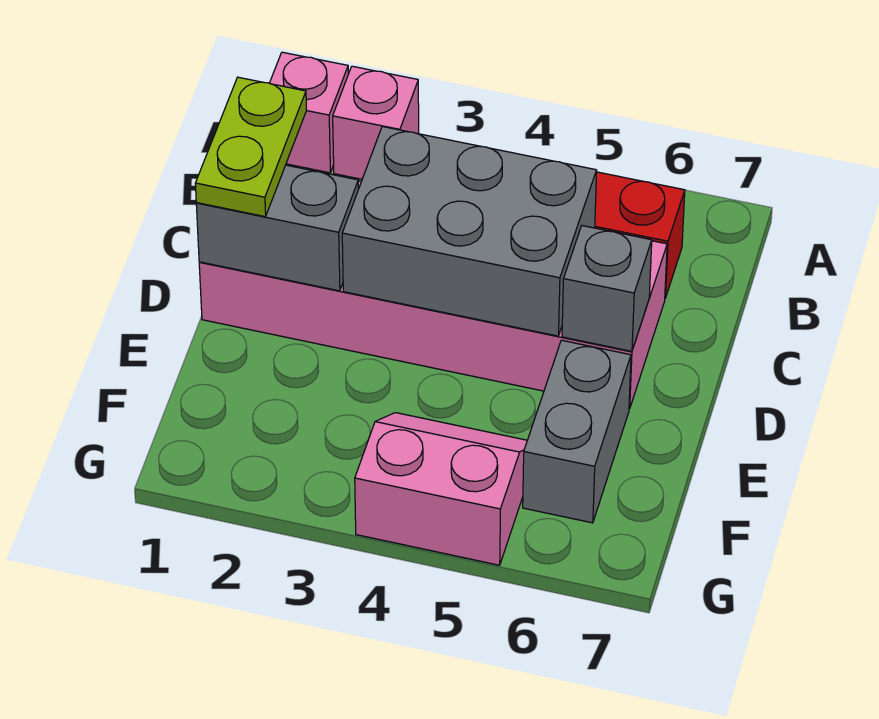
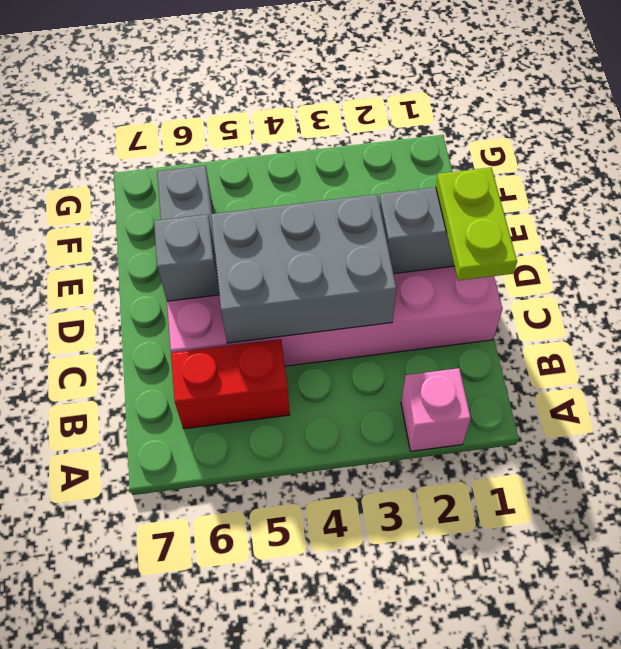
pink brick A1 level 1 -> none
pink slope F4:G5 level 1 top G -> none

